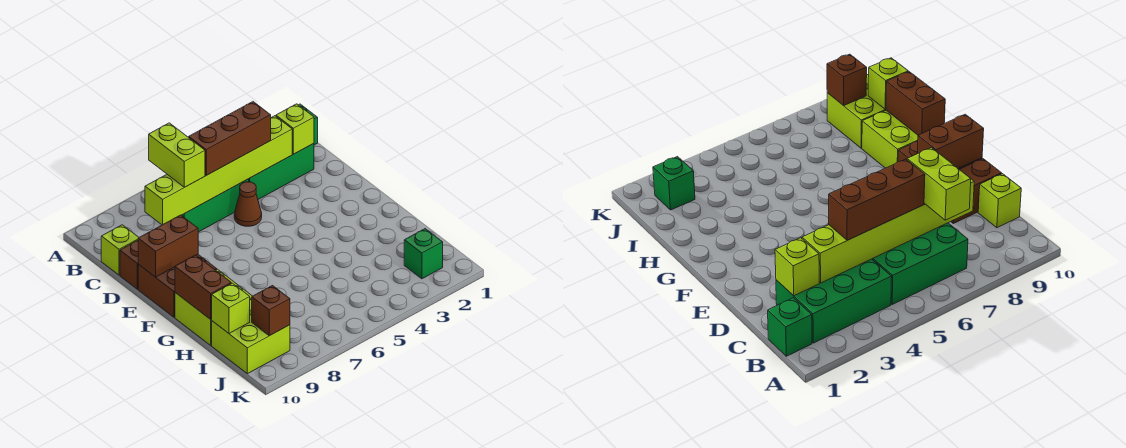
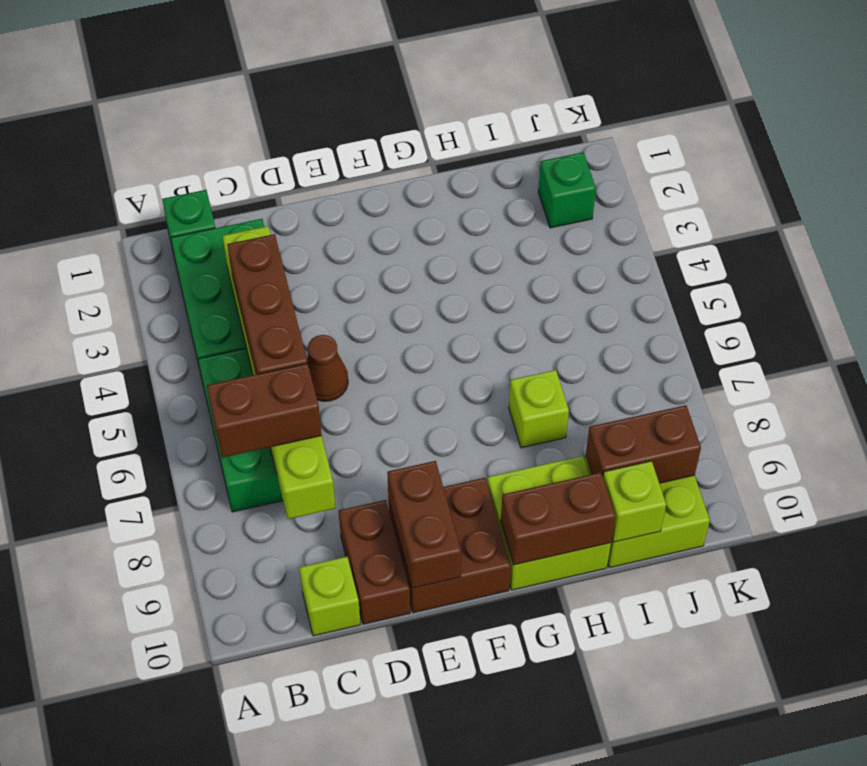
lime brick B7:C7 level 3 -> brown brick B7:C7 level 3
lime brick C2 level 2 -> lime brick H7 level 1
brown brick J9 level 2 -> brown brick I9:J9 level 2

